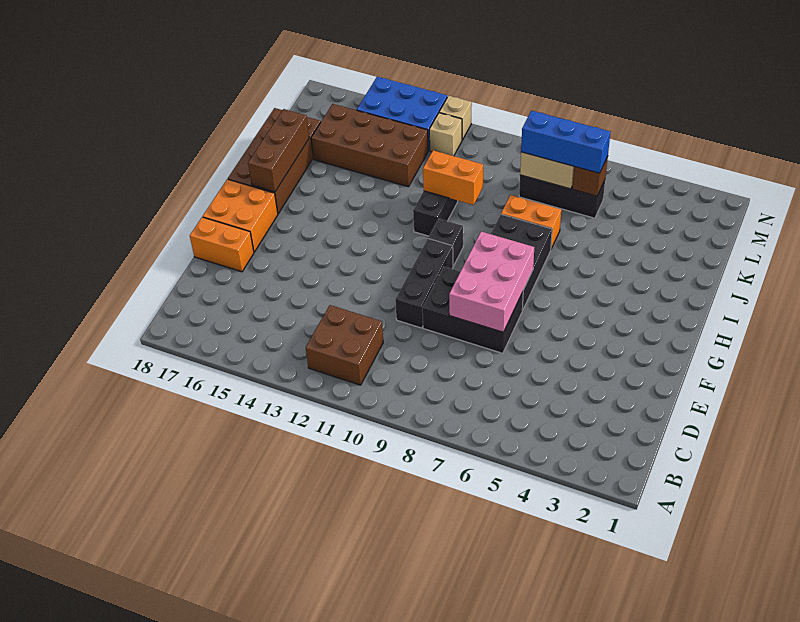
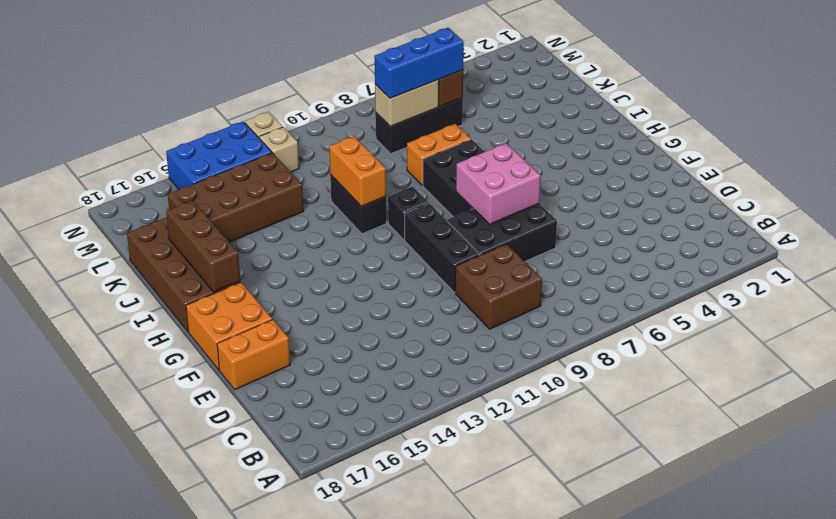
brown brick B11:C12 level 1 -> brown brick C9:D10 level 1
pink brick E7:G8 level 2 -> pink brick F7:G8 level 2
orange brick J10:J11 level 2 -> orange brick I11:J11 level 2

